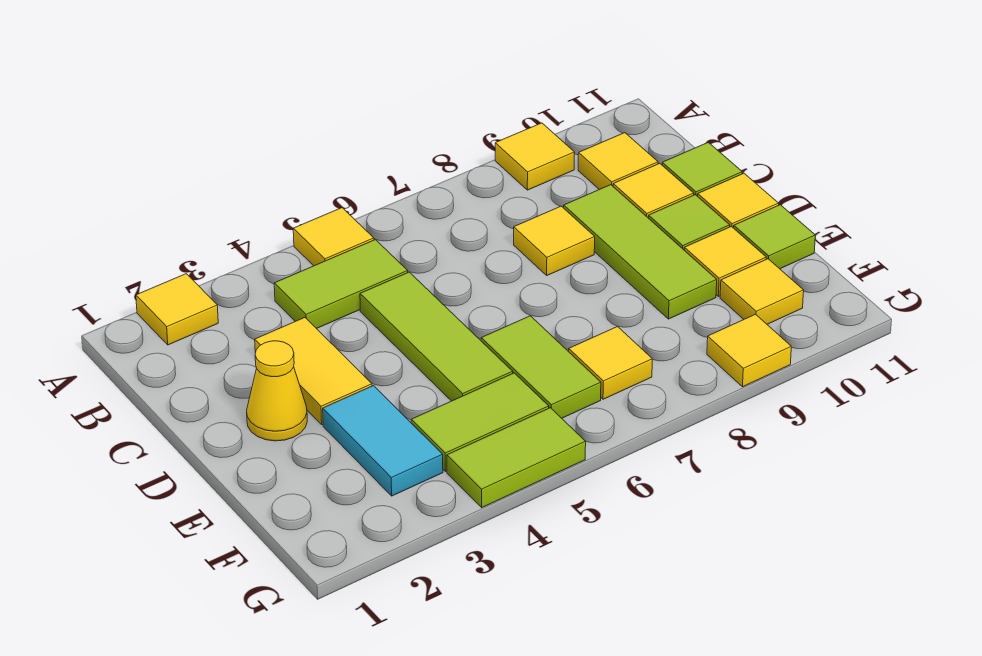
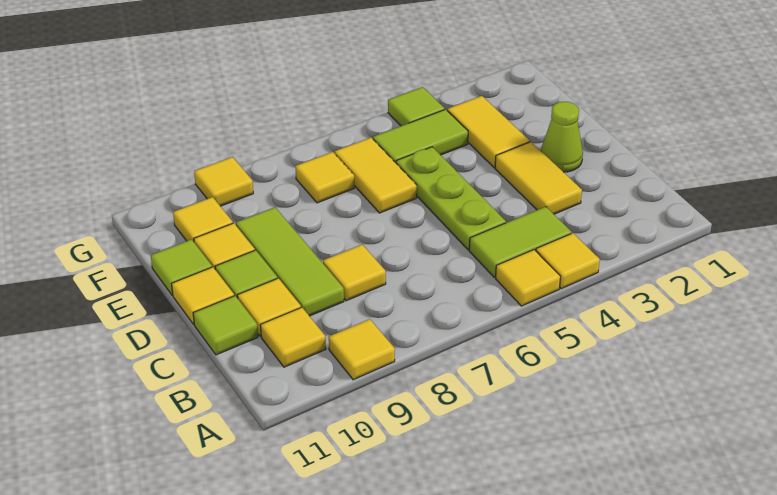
yellow tile A2 level 1 -> yellow tile A4 level 1
lime tile C5:E5 level 1 -> lime plate C5:E5 level 1
yellow cone D2 level 1 -> lime cone D2 level 1
cyan tile E3:F3 level 1 -> yellow tile E3:F3 level 1
lime tile E6:F6 level 1 -> yellow tile E6:F6 level 1
lime tile G4:G5 level 1 -> lime tile G4 level 1

